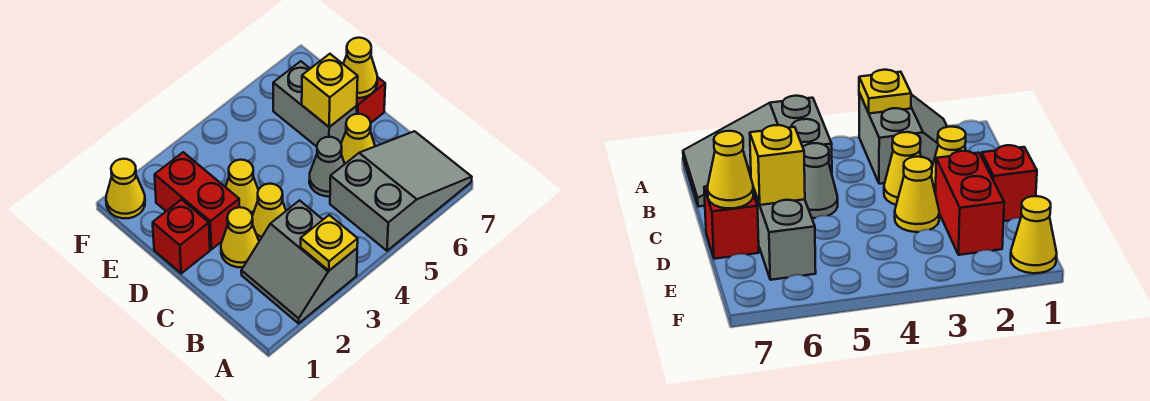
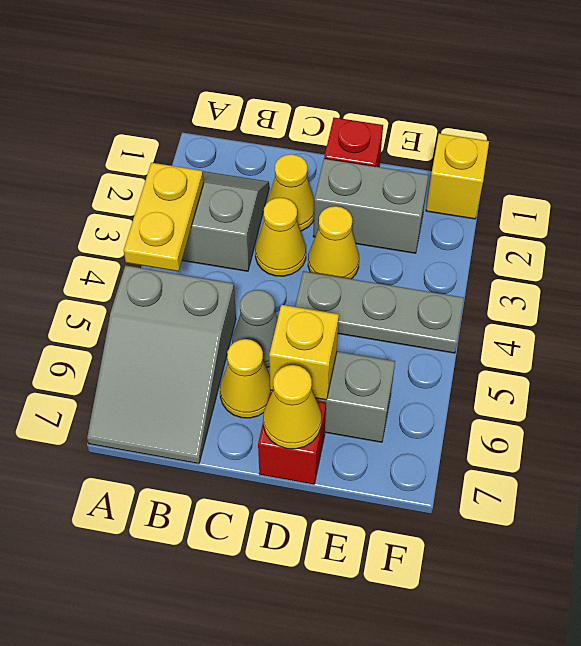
yellow plate A3 level 2 -> yellow plate A3:A4 level 2
red brick D2:E2 level 1 -> grey brick D2:E2 level 1
none -> grey plate D4:F4 level 1
yellow cone F1 level 1 -> yellow brick F1 level 1

